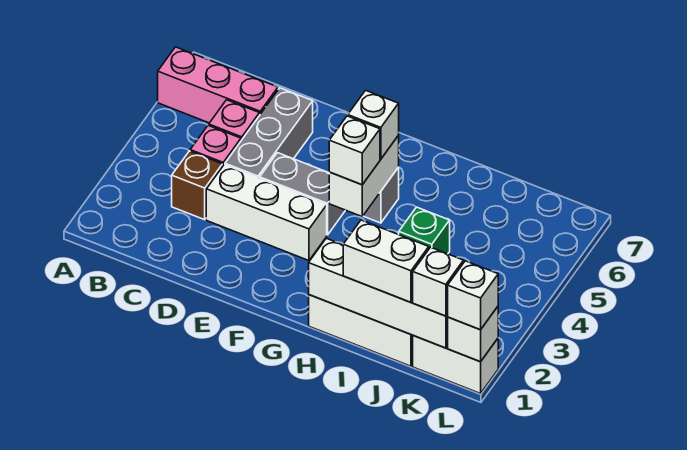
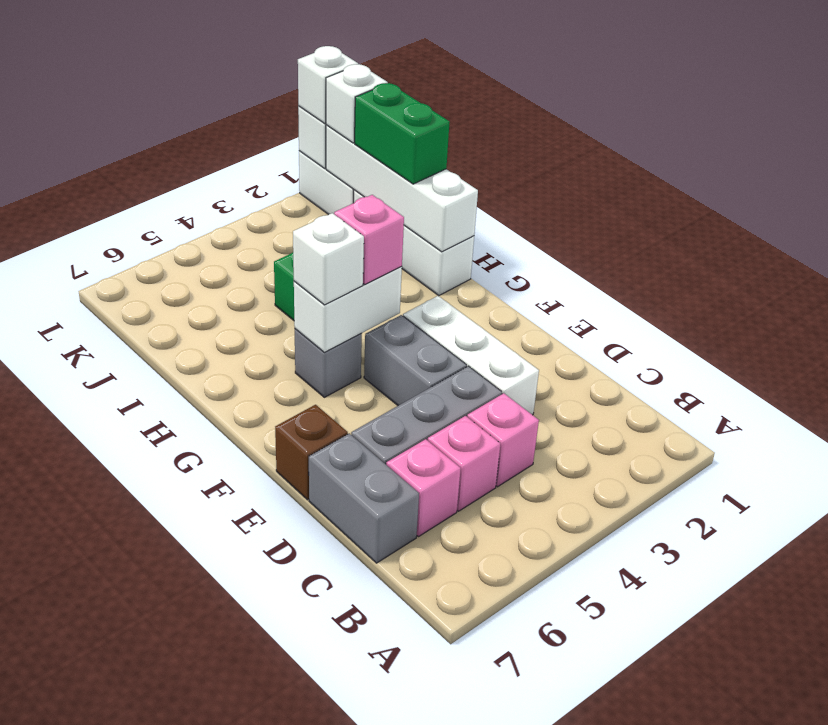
pink brick A6:C6 level 1 -> pink brick C6 level 1
brown brick C3 level 1 -> brown brick E7 level 1
none -> grey brick C7:D7 level 1
white brick G4 level 3 -> pink brick G4 level 3
white brick I1:J1 level 3 -> green brick I1:J1 level 3

